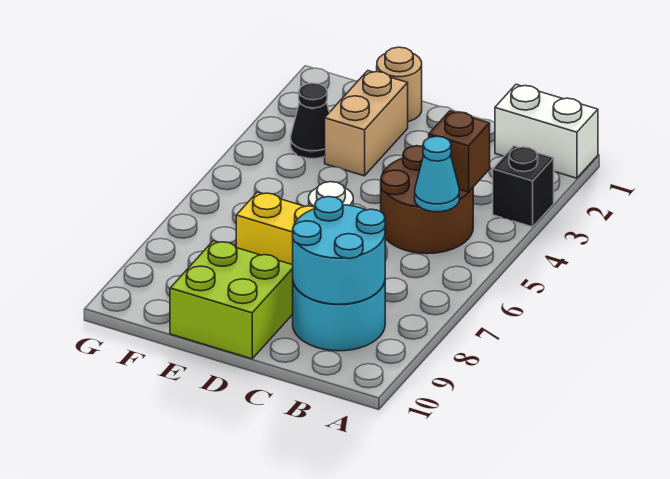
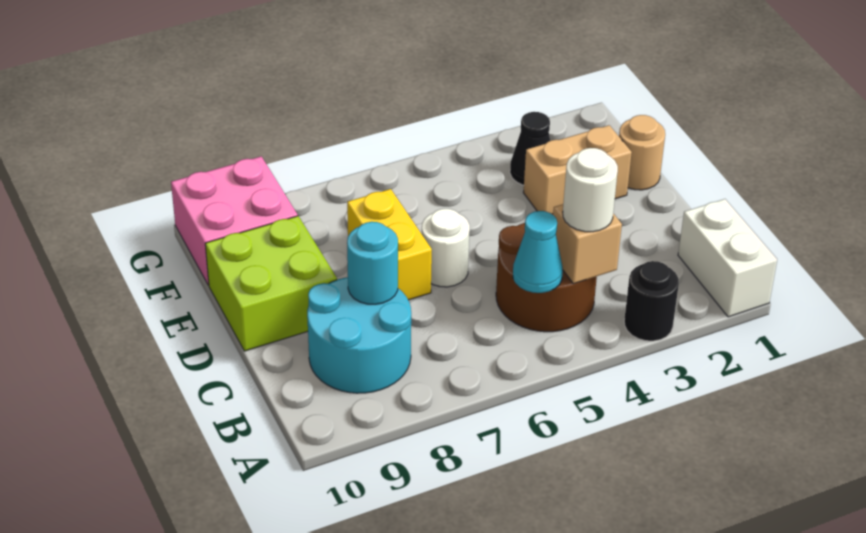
black brick A3 level 1 -> black round brick A3 level 1
brown brick B4 level 2 -> tan brick B4 level 2
none -> white round brick B4 level 3
cyan round brick B8:C9 level 2 -> cyan round brick C8 level 2
none -> pink brick F9:G10 level 1

